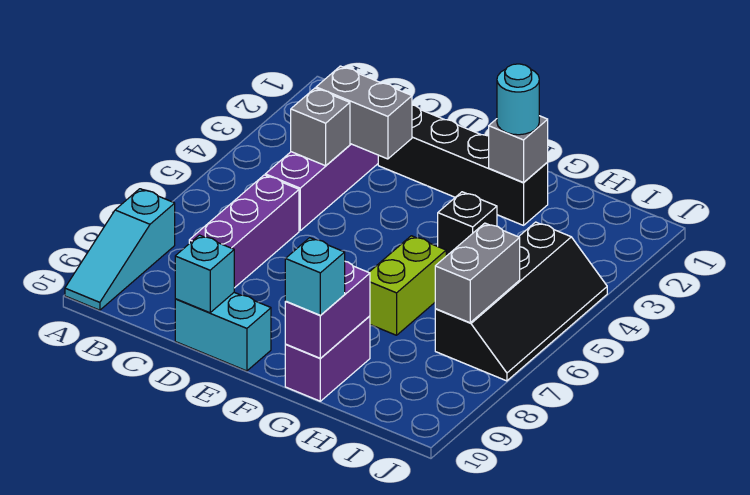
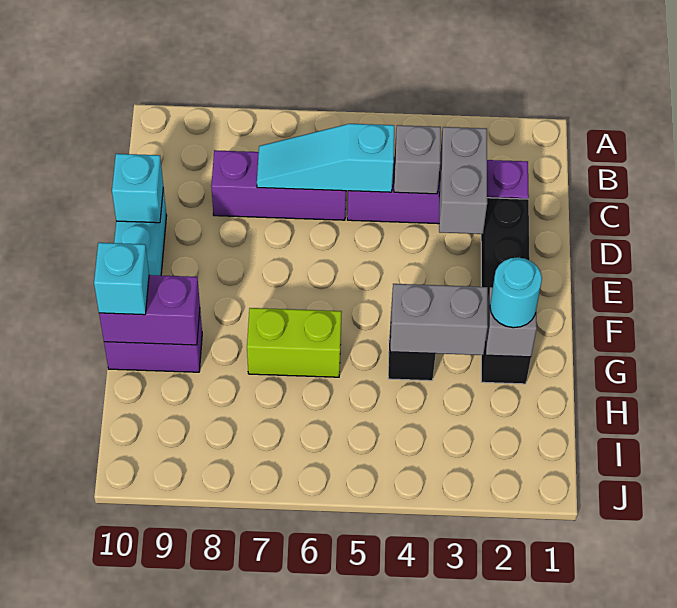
cyan slope A8:A10 level 1 top 8 -> cyan slope C5:C7 level 2 top 5
black slope I4:J7 level 1 top I -> none
grey brick I6:I7 level 2 -> grey brick G3:G4 level 2

